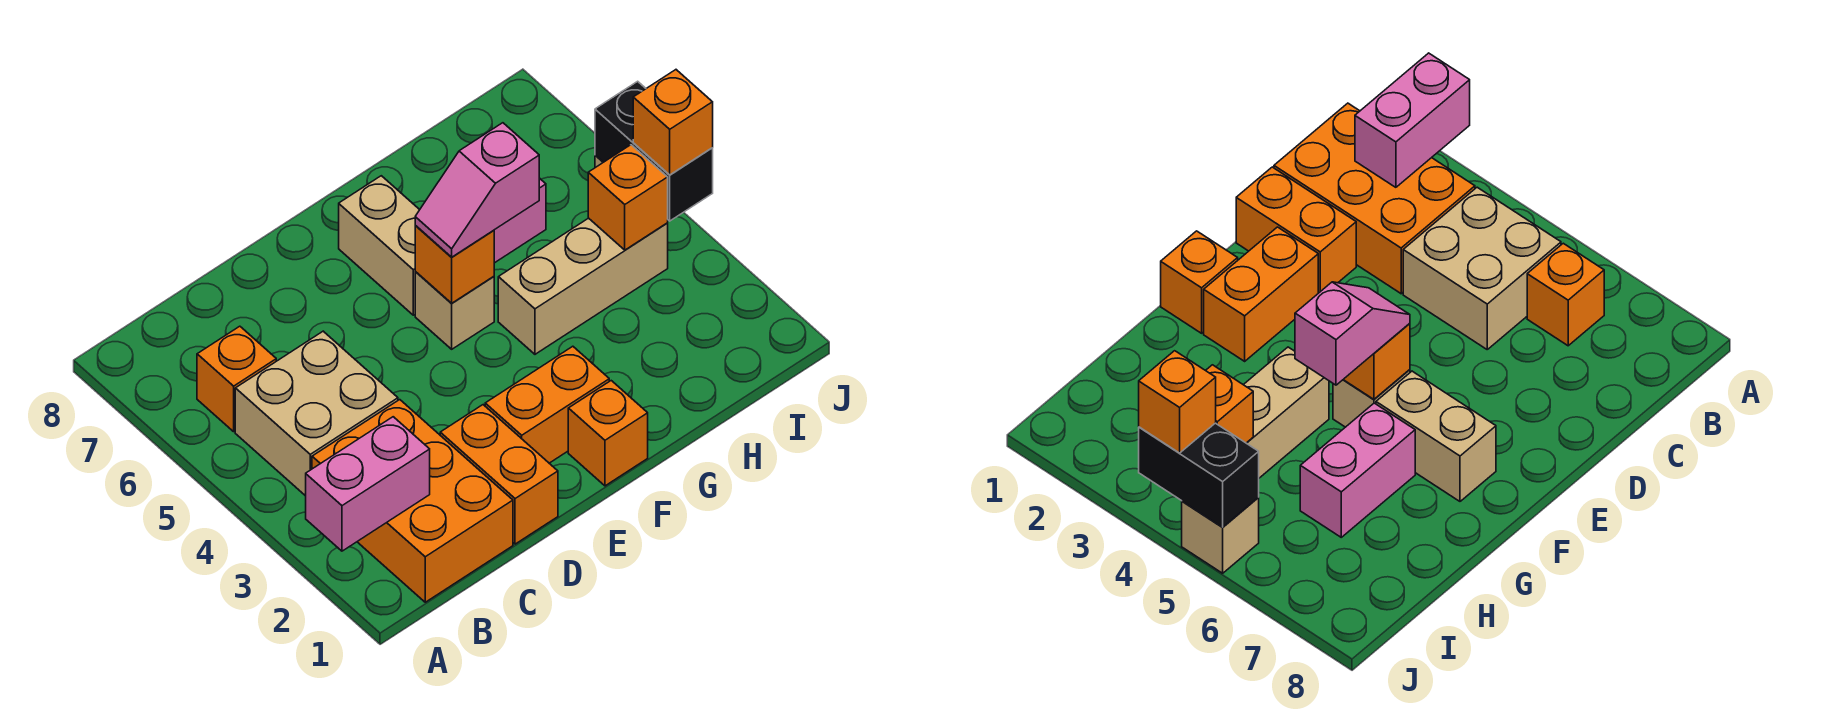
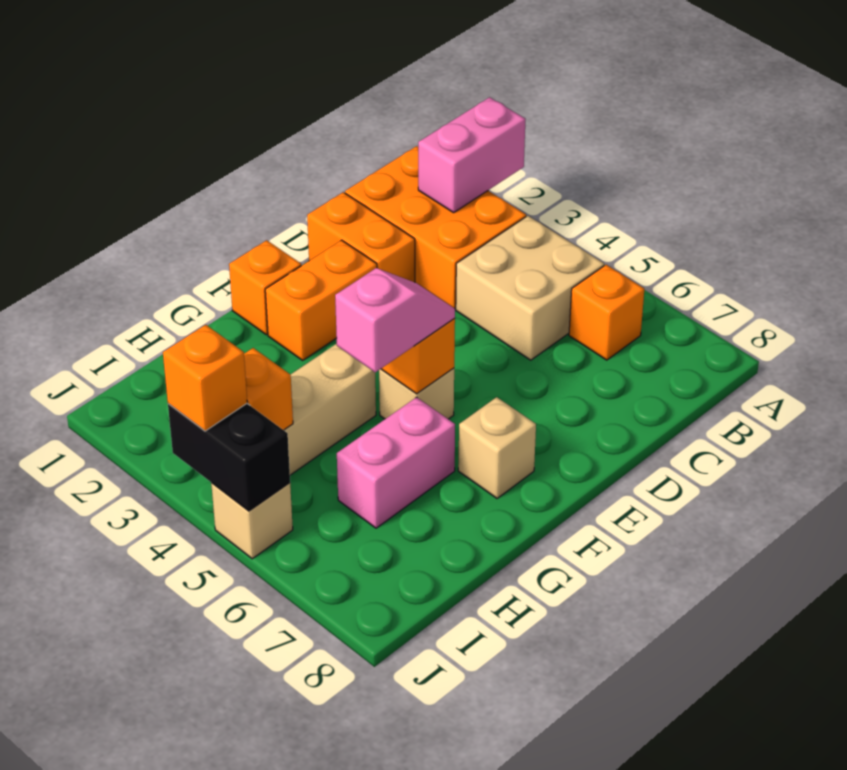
tan brick F6:F7 level 1 -> tan brick F7 level 1

